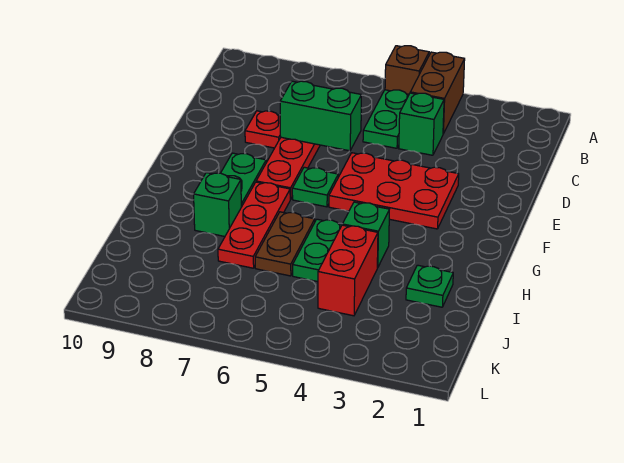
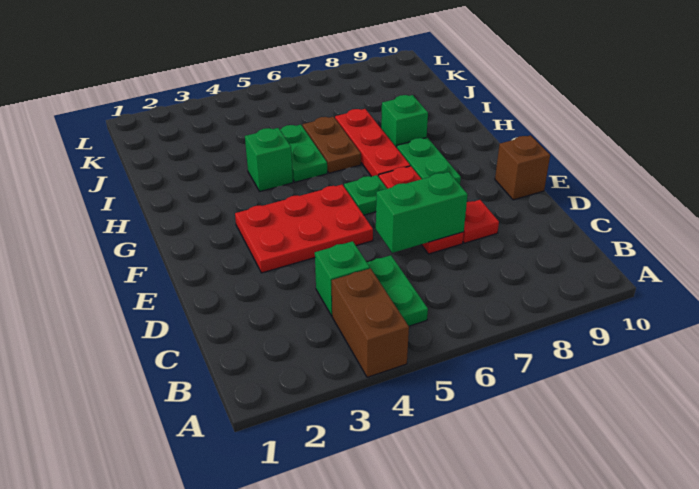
brown brick A5 level 1 -> brown brick E10 level 1
green plate I2 level 1 -> none
red brick I4:J4 level 1 -> none

